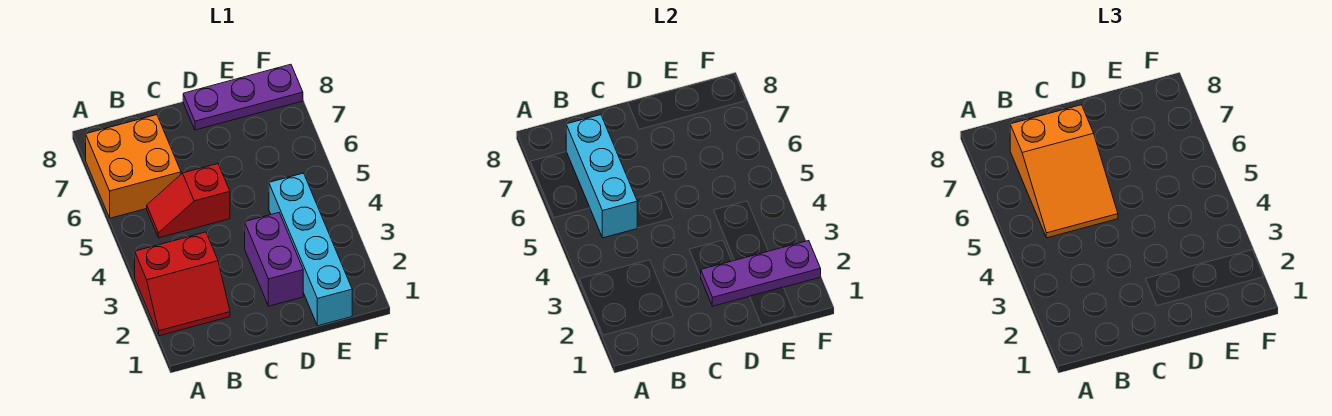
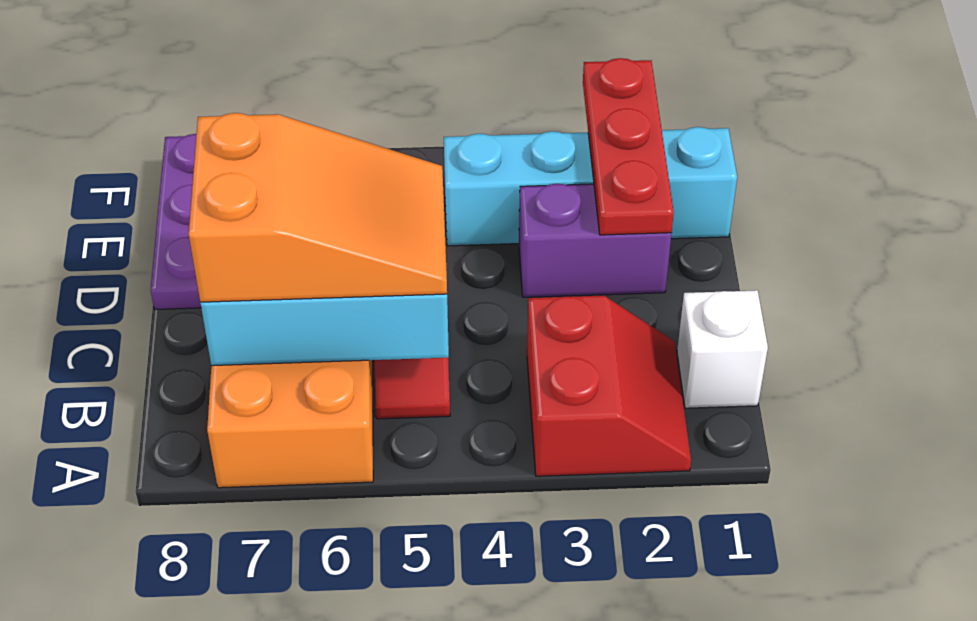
none -> white brick B1 level 1
purple plate D2:F2 level 2 -> red plate D2:F2 level 2

